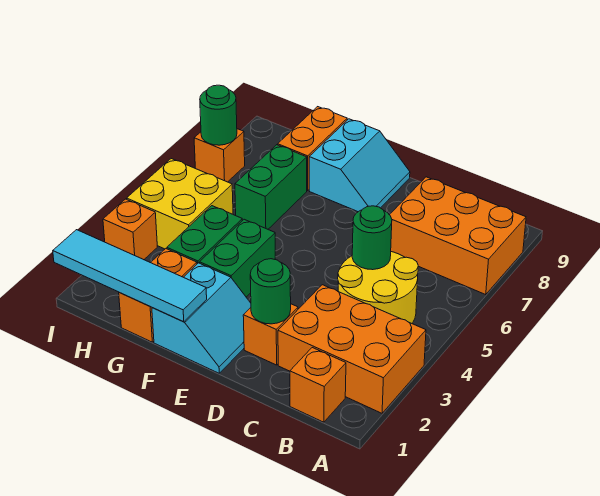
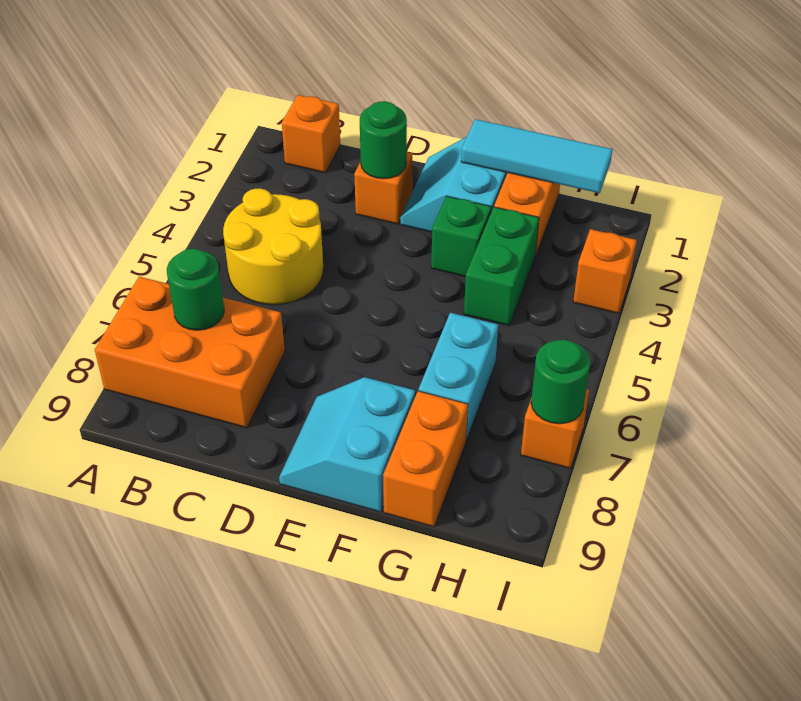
orange brick A2:C3 level 1 -> none
green round brick C5 level 2 -> green round brick B7 level 2
cyan tile F1:I1 level 2 -> cyan tile F1:H1 level 2
green brick F3:F4 level 1 -> green brick F3 level 1
green brick G6:G7 level 1 -> cyan brick G6:G7 level 1
yellow brick H4:I5 level 1 -> none

